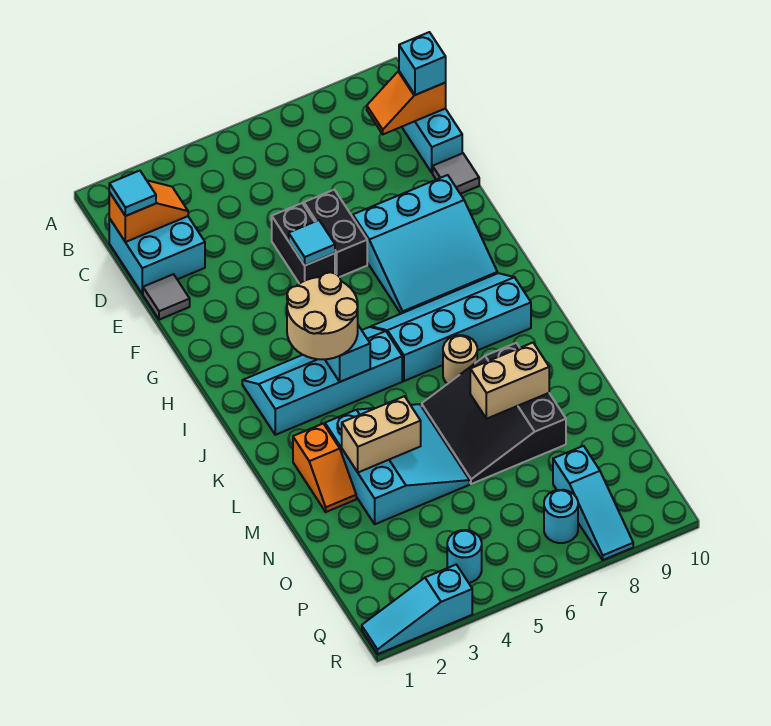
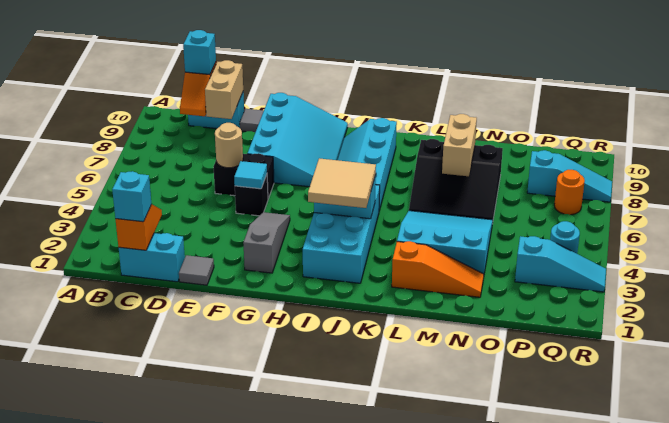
cyan brick C1:D2 level 1 -> cyan brick C1:D1 level 1
cyan tile C1 level 3 -> cyan brick C1 level 3
black brick E5:F5 level 1 -> black brick F5 level 1
cyan slope F7:H9 level 1 top F -> cyan slope F7:H10 level 1 top F
none -> grey slope G2:G4 level 1 top 2
cyan slope I2:J5 level 1 top J -> cyan brick I2:J5 level 1
tan round brick I3:J4 level 3 -> tan tile I3:J4 level 3
tan round brick K7 level 1 -> tan round brick E6 level 2
orange slope L2:M2 level 1 top L -> orange slope L2:N2 level 1 top L
tan brick M3:M4 level 2 -> tan brick D9:D10 level 2
cyan round brick Q7 level 1 -> orange round brick Q7 level 1
cyan slope R1:R3 level 1 top 3 -> cyan slope P3:R3 level 1 top P

